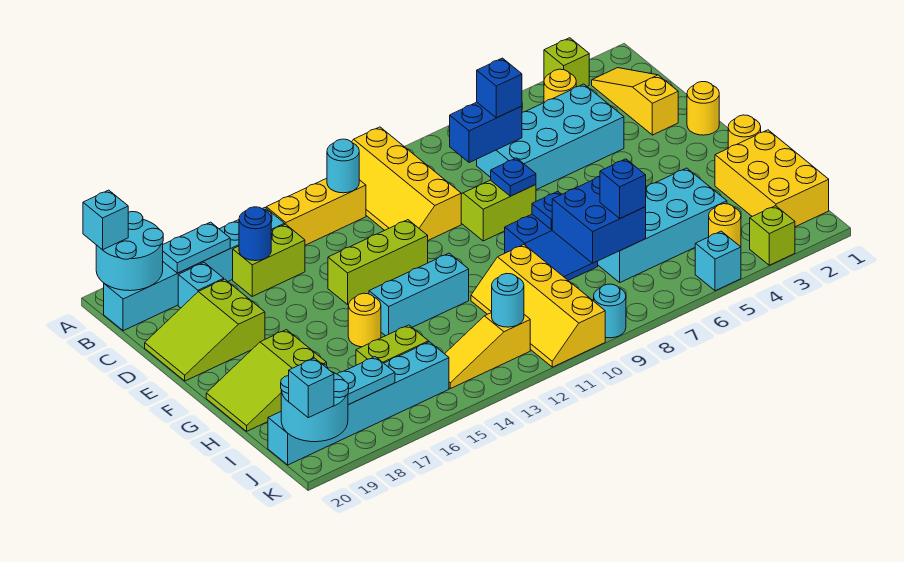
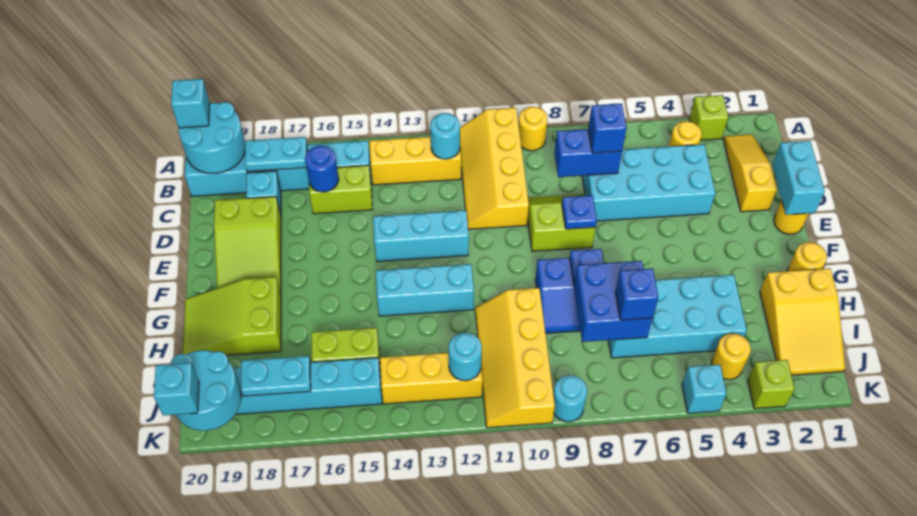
none -> cyan brick D1:E1 level 2
lime slope D18:E20 level 1 top 18 -> lime slope D18:F19 level 1 top D
lime brick E12:E14 level 1 -> cyan brick E12:E14 level 1
yellow round brick G15 level 1 -> yellow round brick A9 level 1
yellow brick H1:J2 level 1 -> yellow slope H1:J2 level 1 top H
yellow slope J12:J14 level 1 top 12 -> yellow brick J12:J14 level 1

